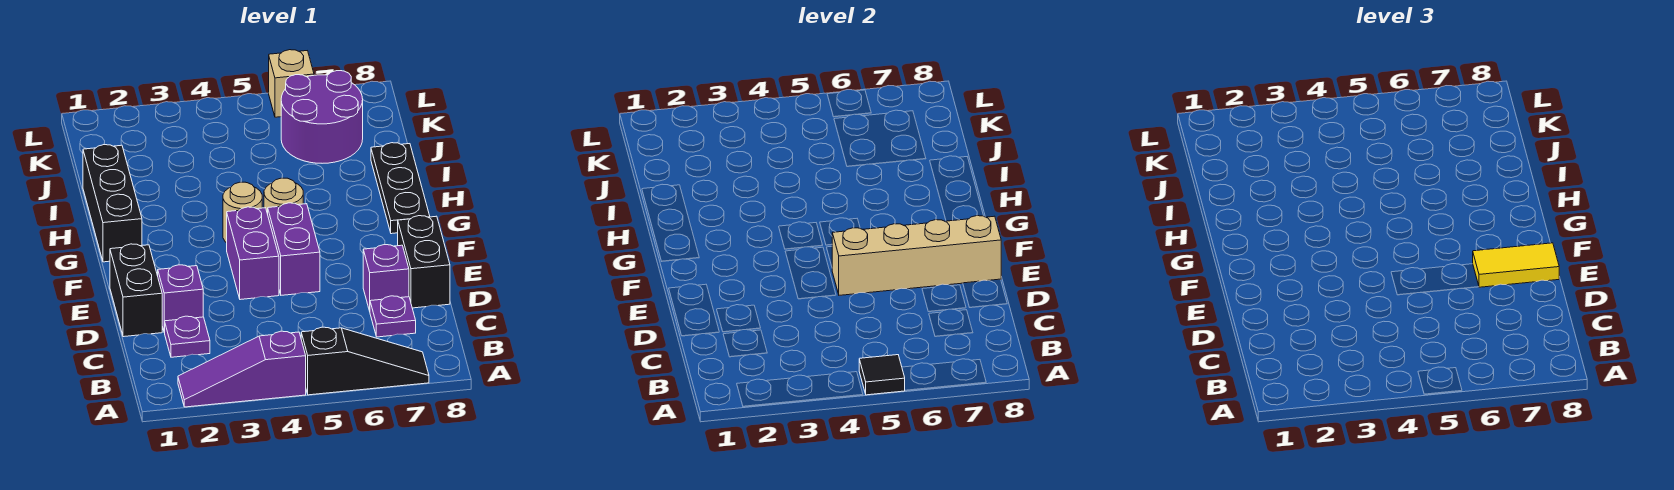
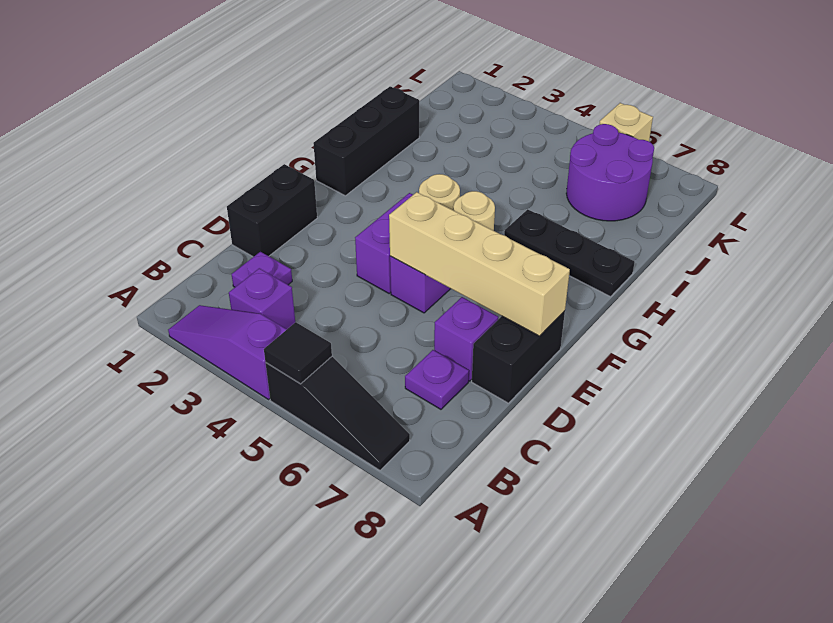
purple brick D2 level 1 -> purple brick B3 level 1
yellow tile E7:E8 level 3 -> none
black plate G8:I8 level 1 -> black plate H6:H8 level 1

